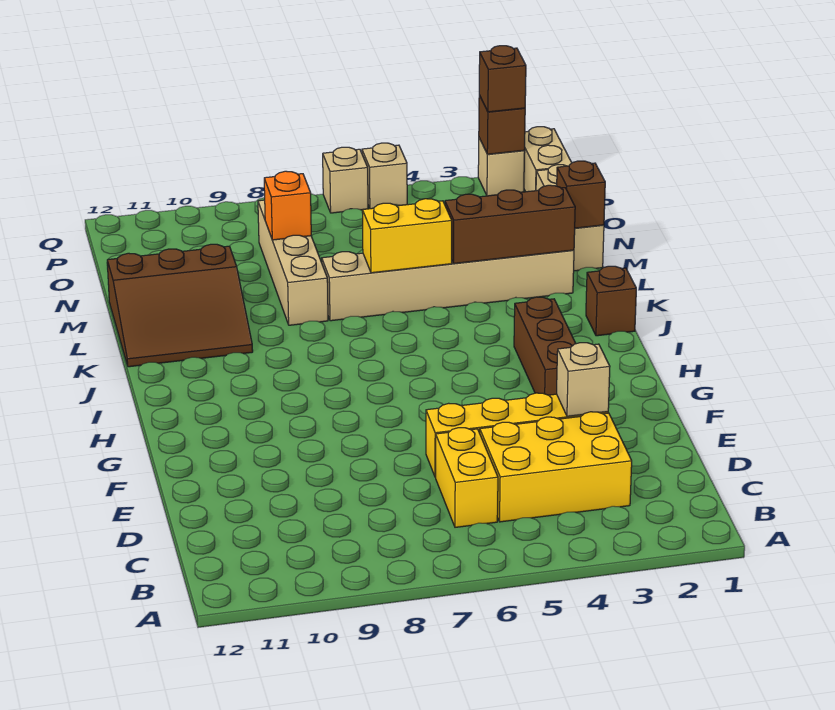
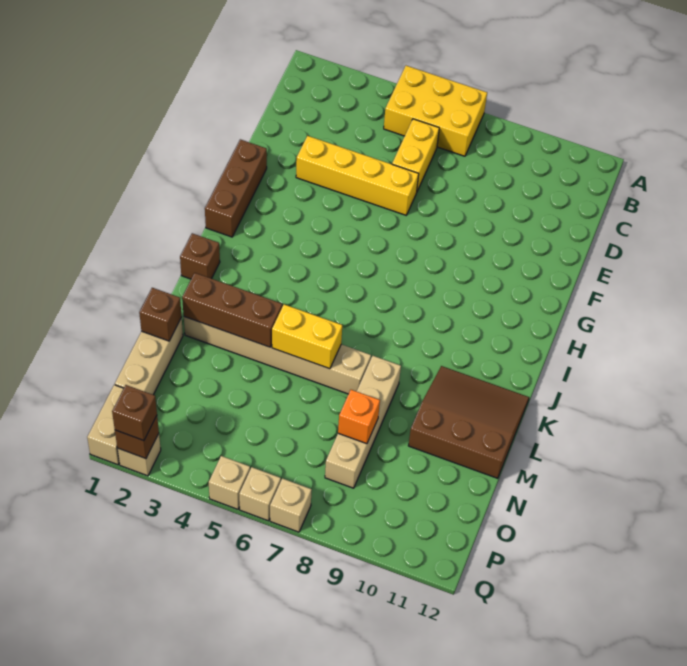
yellow brick C3:D5 level 1 -> yellow brick A5:B7 level 1
tan brick E3 level 2 -> tan brick Q7 level 1
brown brick G3:I3 level 1 -> brown brick F1:H1 level 1

